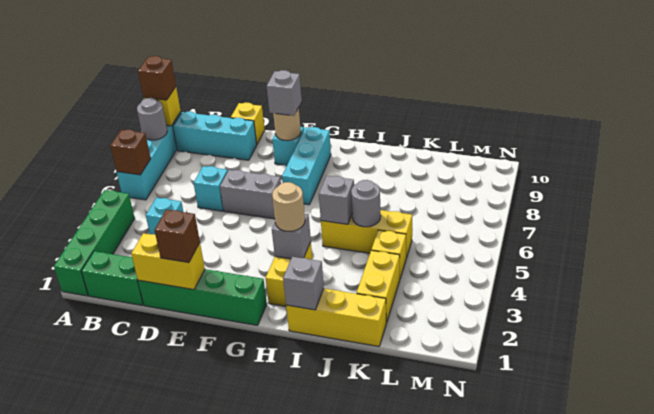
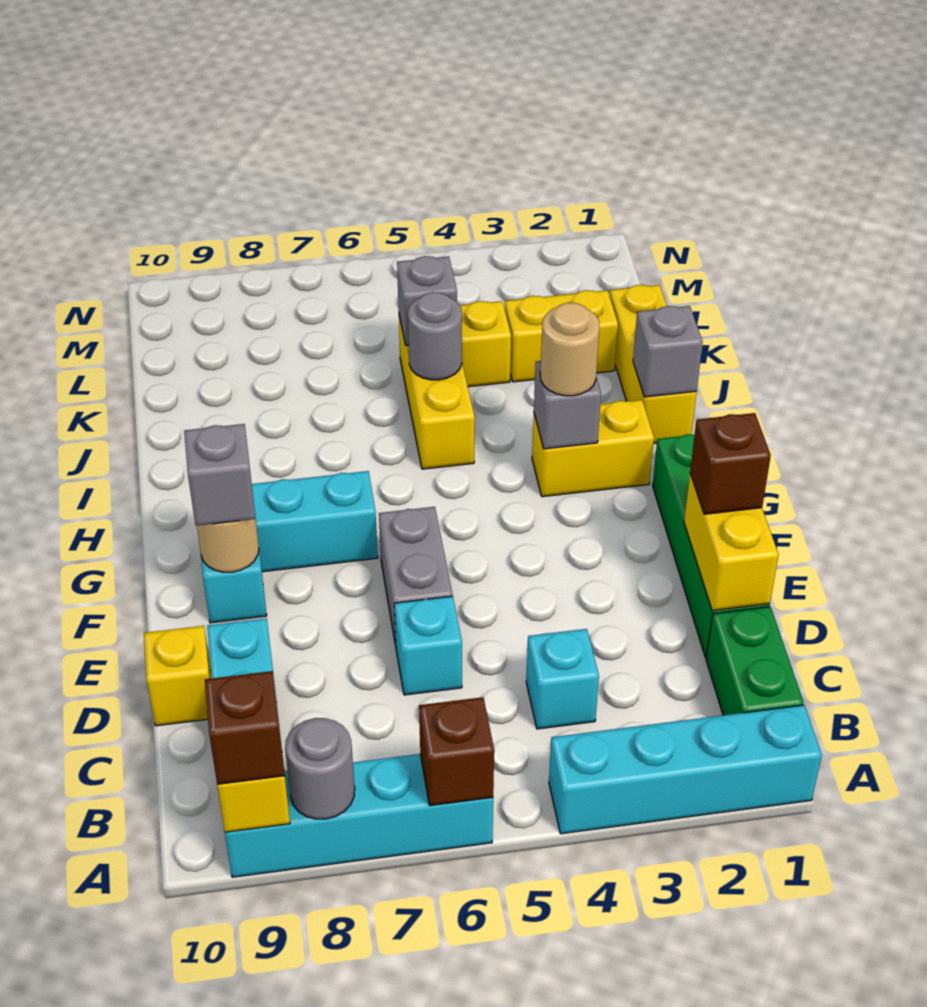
green brick A1:A4 level 1 -> cyan brick A1:A4 level 1
grey brick I5 level 2 -> grey brick K5 level 2

